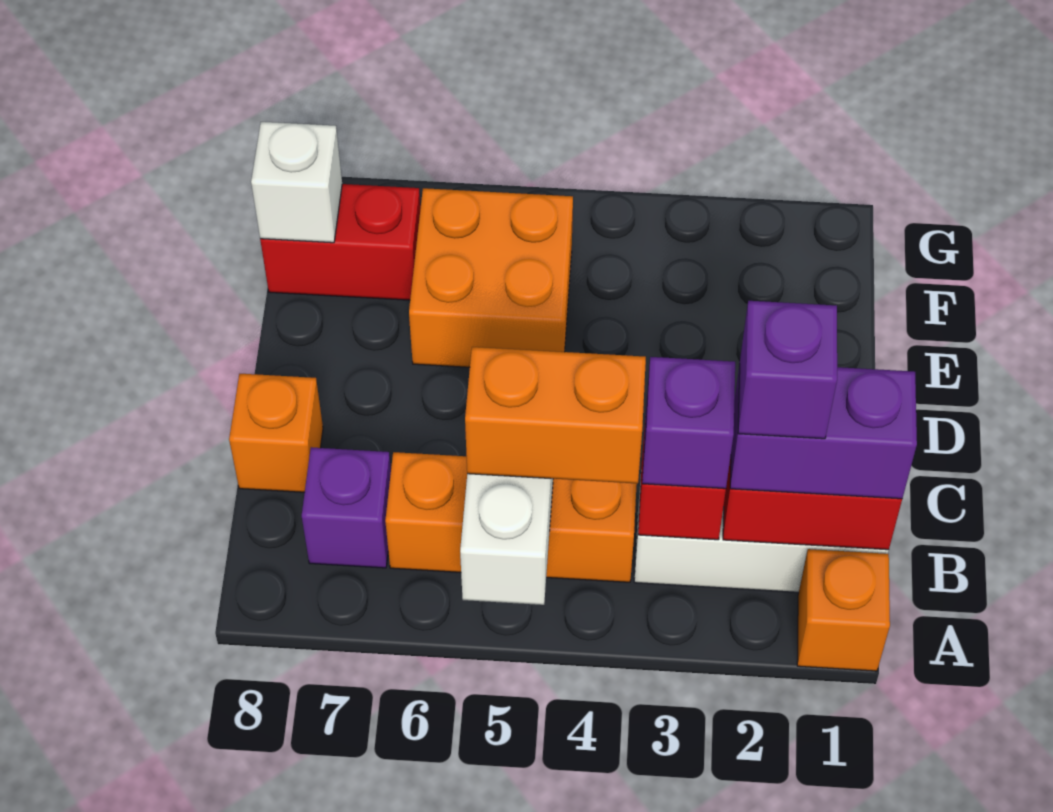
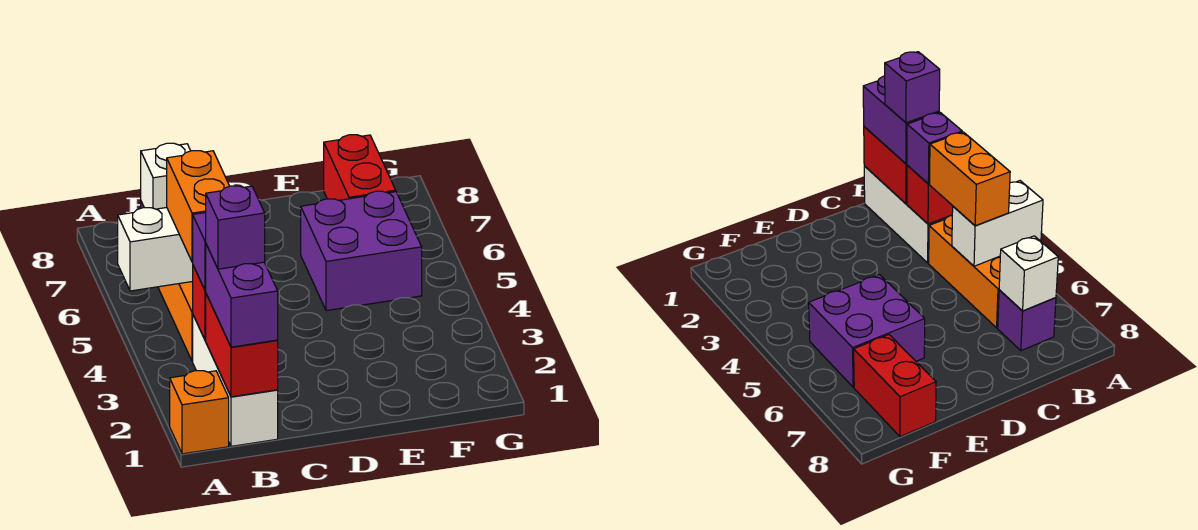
orange brick C8 level 1 -> none
orange brick E5:F6 level 1 -> purple brick E5:F6 level 1
white brick F8 level 2 -> white brick B7 level 2

